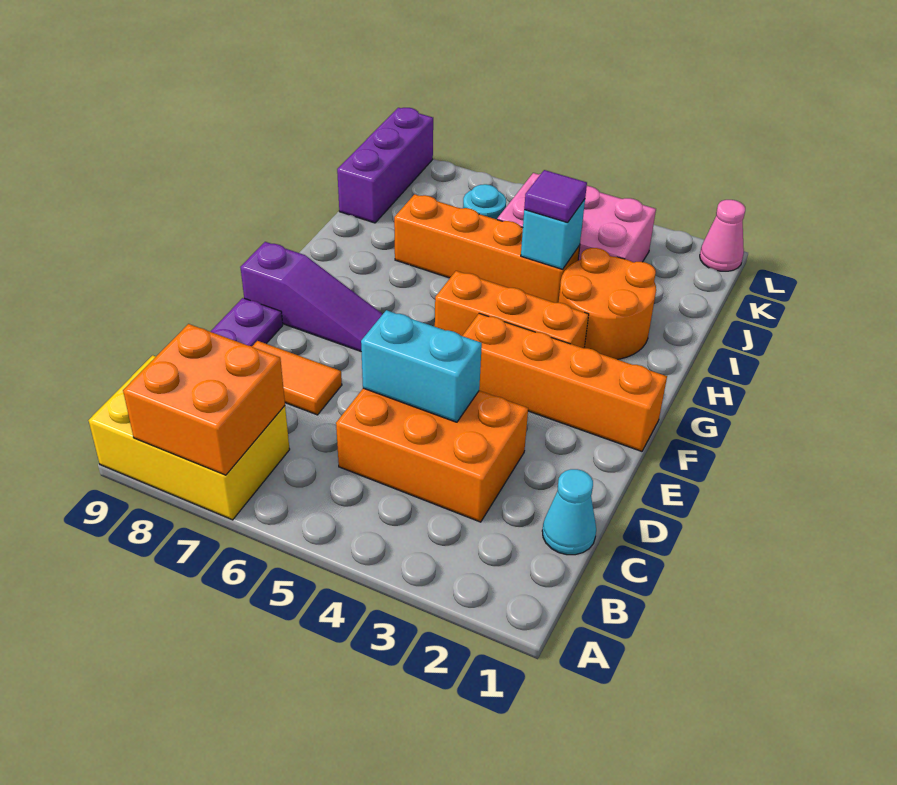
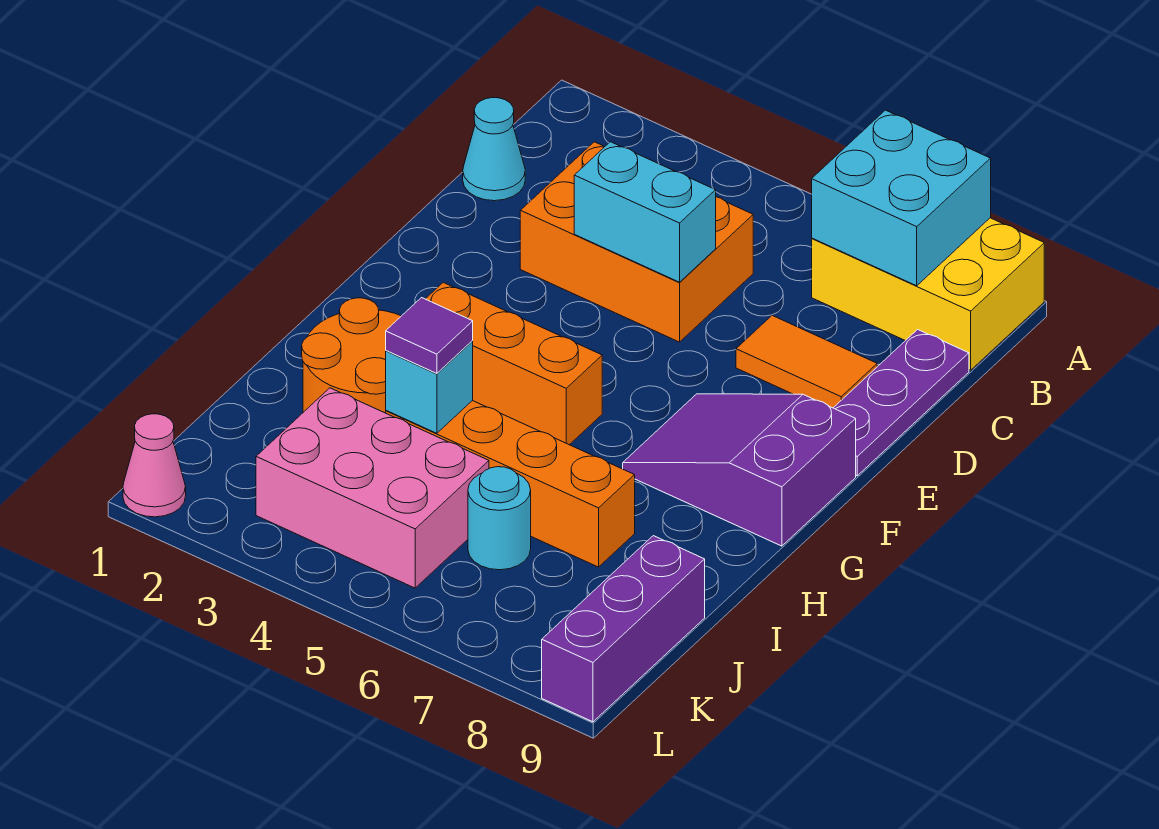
orange brick A7:B8 level 2 -> cyan brick A7:B8 level 2
orange brick F1:F4 level 1 -> none
purple slope F7:F9 level 1 top 9 -> purple slope F7:G9 level 1 top 9

